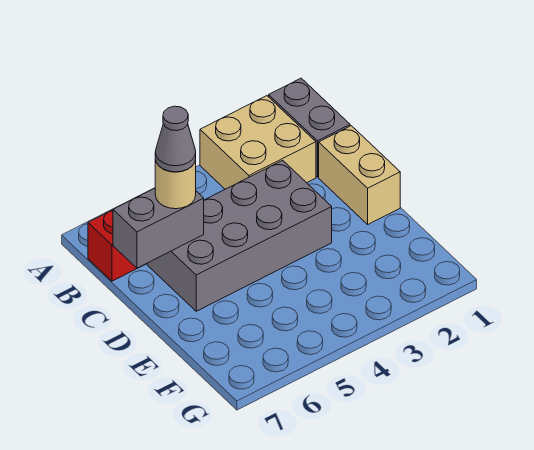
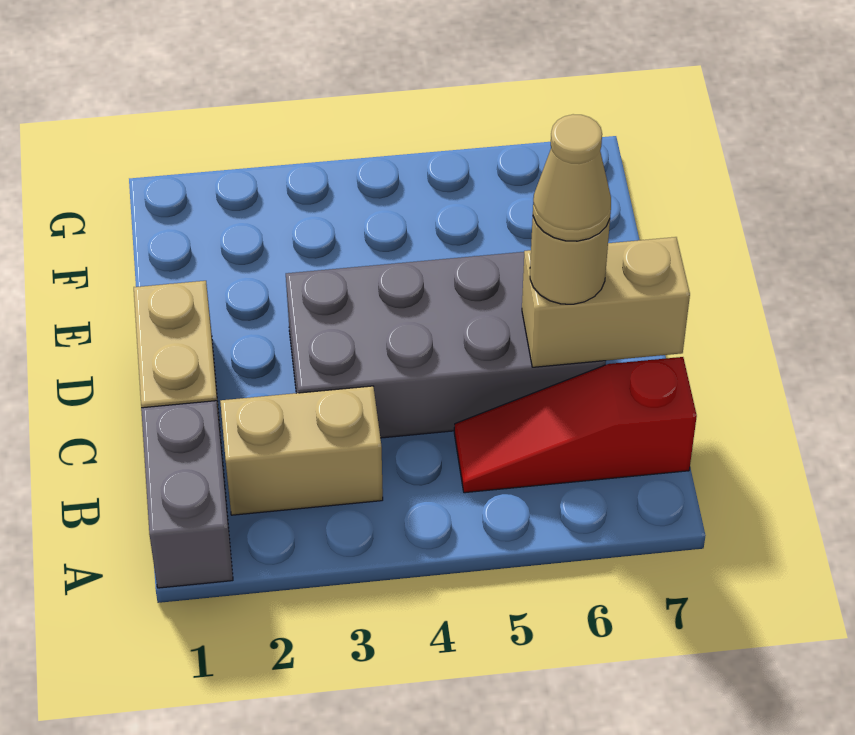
tan brick A2:B3 level 1 -> tan brick B2:B3 level 1
grey brick C6:C7 level 2 -> tan brick C6:C7 level 2
grey cone C6 level 4 -> tan cone C6 level 4

